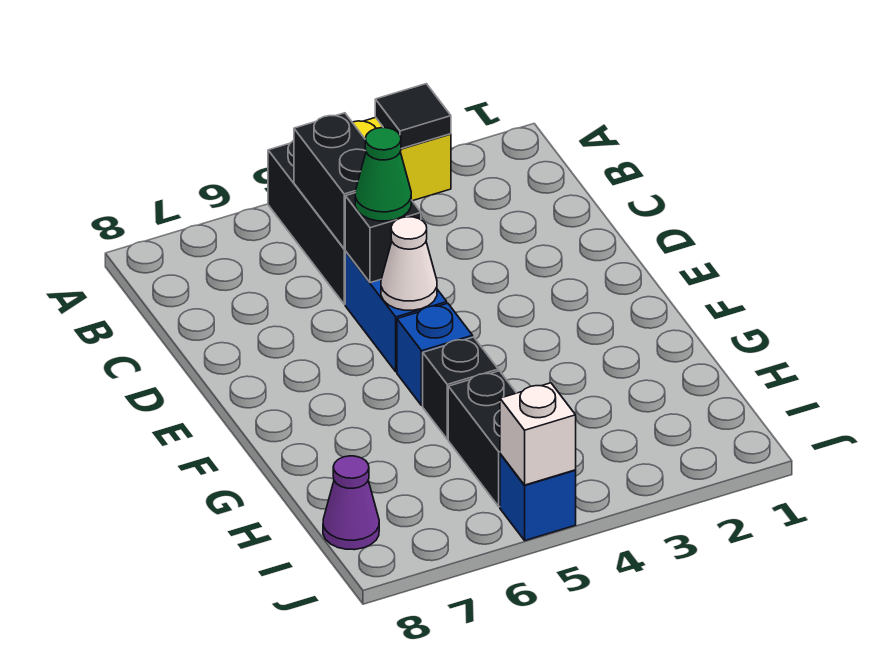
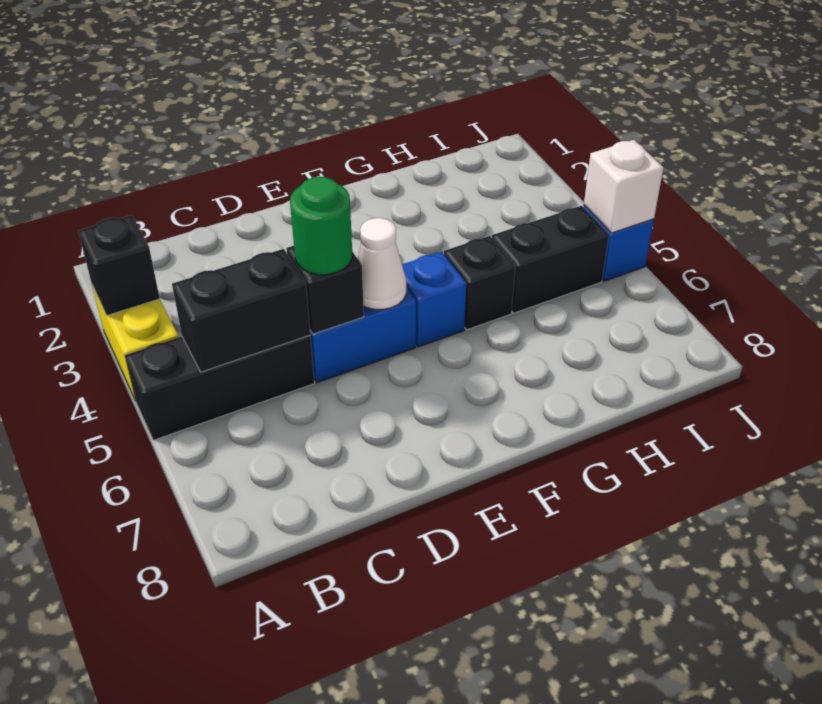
black tile A3 level 2 -> black brick A3 level 2
green cone D5 level 3 -> green round brick D5 level 3
purple cone I8 level 1 -> none

